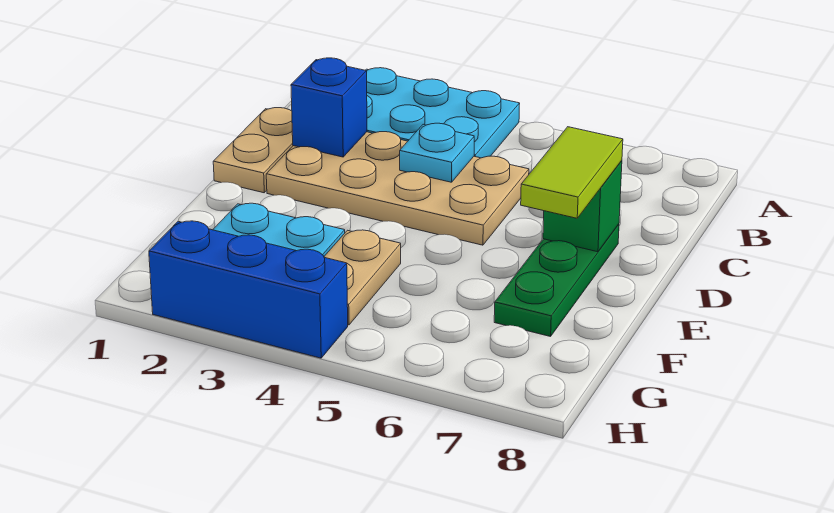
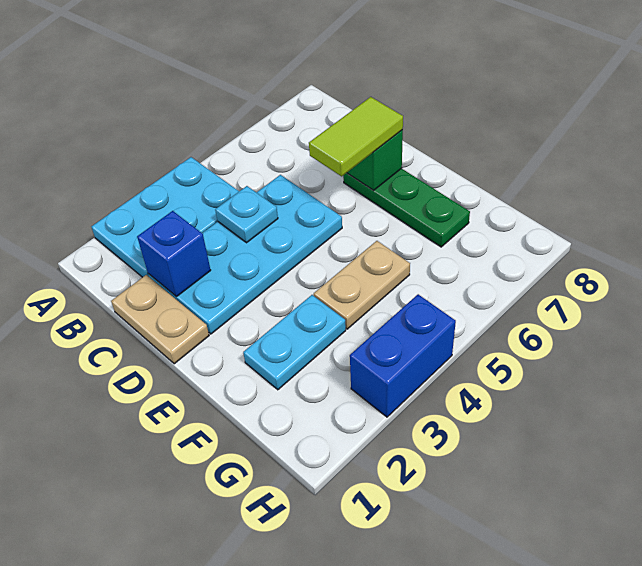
tan plate C2:D5 level 1 -> cyan plate C2:D5 level 1
lime tile D7:E7 level 3 -> lime tile D6:D7 level 3
tan plate F4:G4 level 1 -> tan plate F4:F5 level 1
blue brick H2:H4 level 1 -> blue brick H3:H4 level 1

